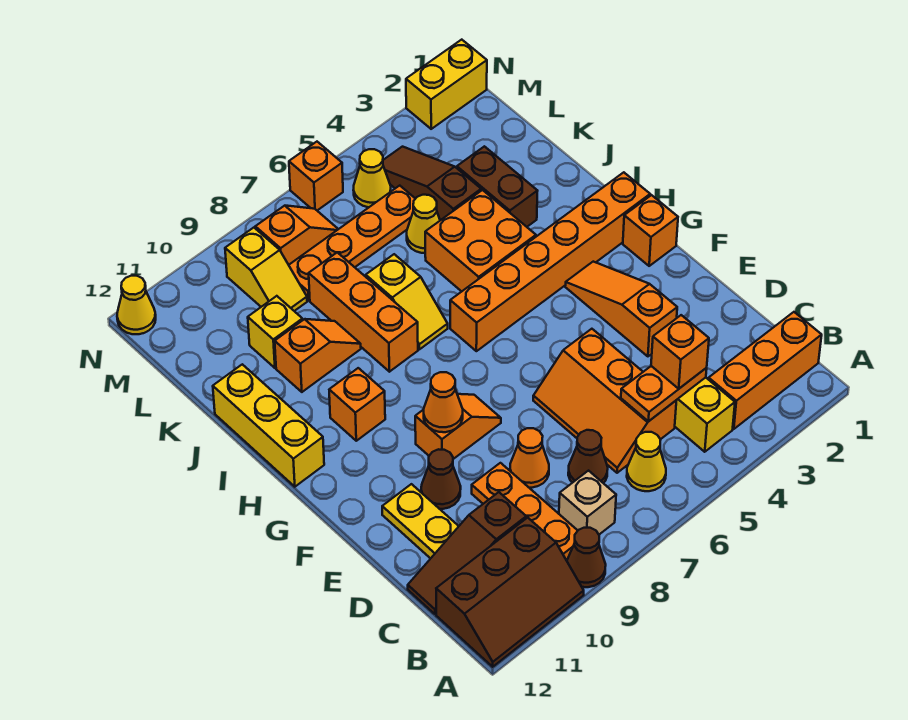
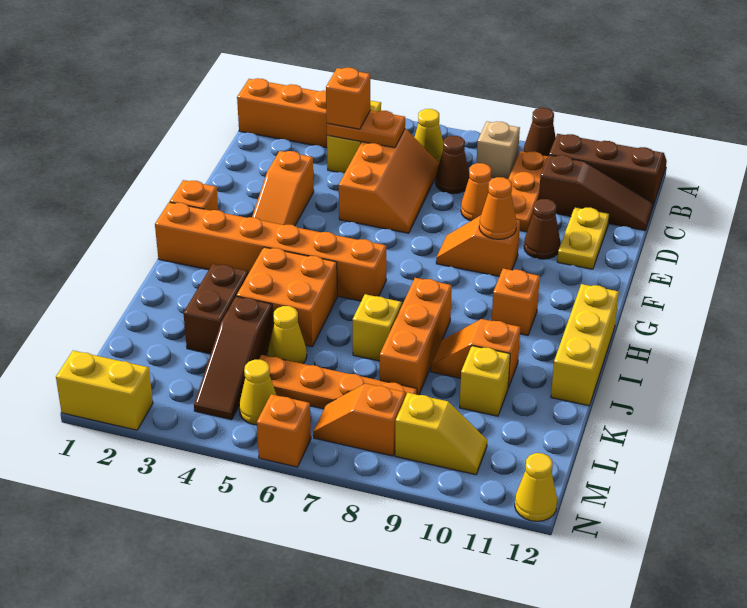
yellow slope L9:M9 level 1 top M -> yellow slope M9:M10 level 1 top 9

